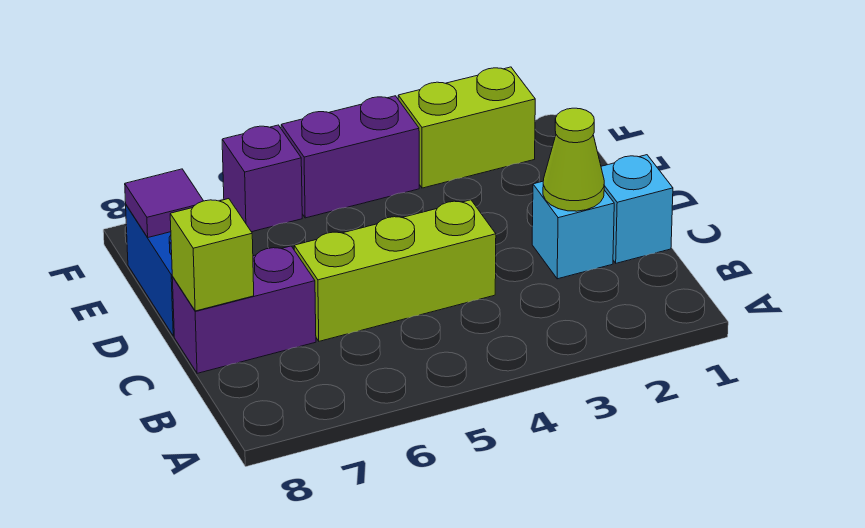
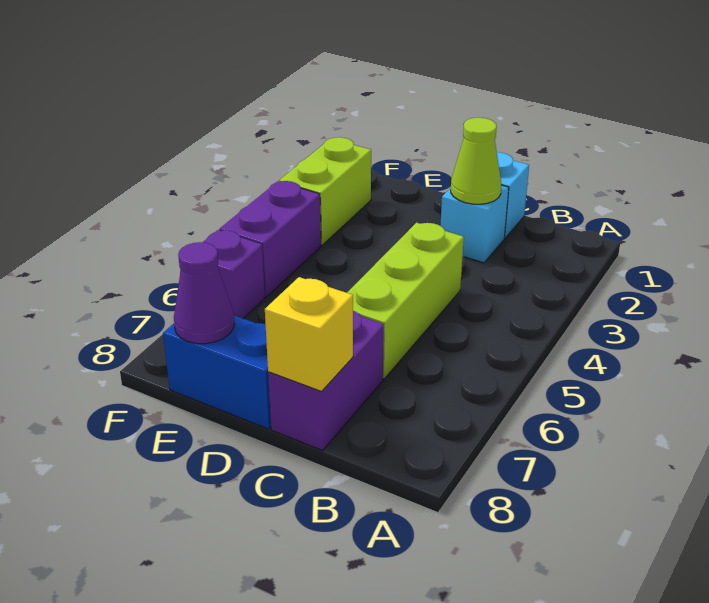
lime brick C8 level 2 -> yellow brick C8 level 2
purple tile E8 level 2 -> purple cone E8 level 2

